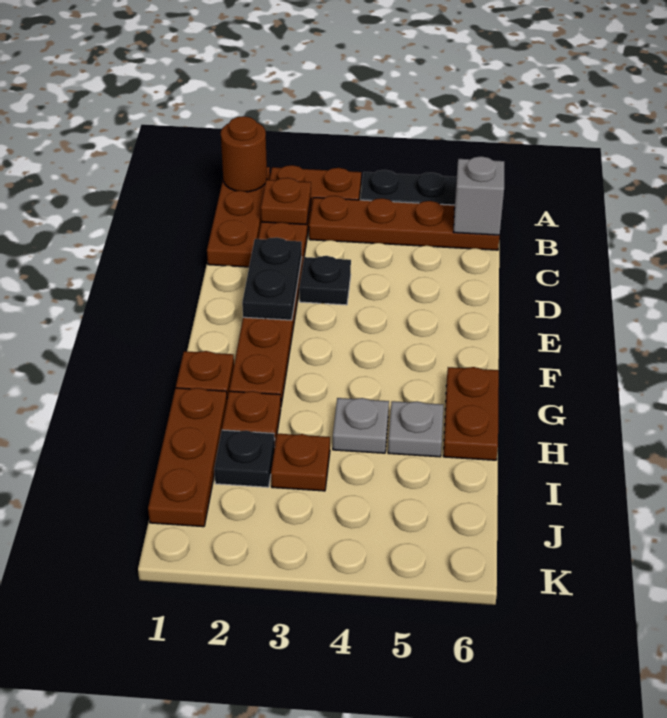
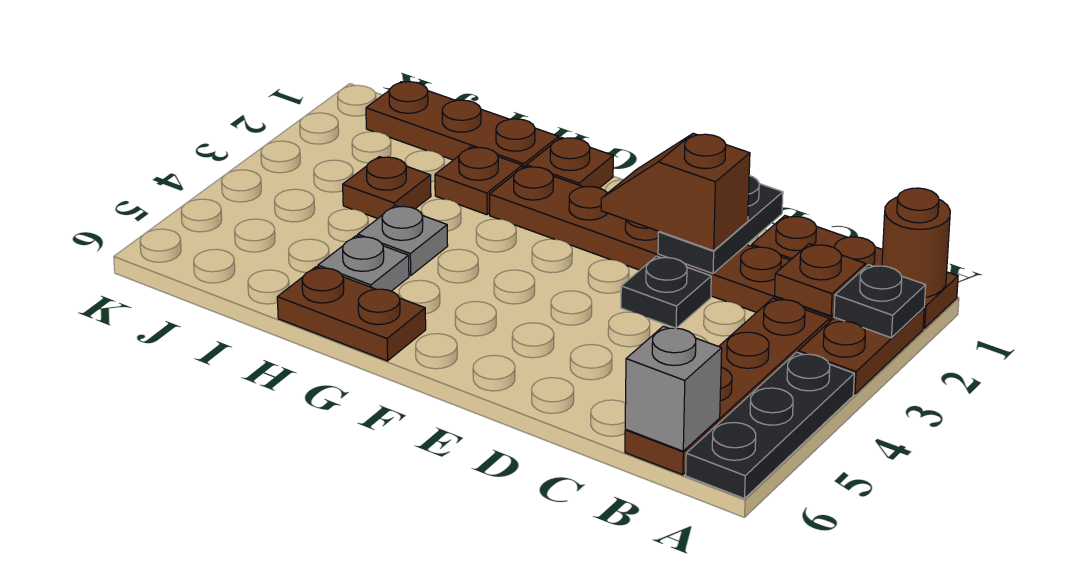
black plate D2:E2 level 2 -> black plate D1:D2 level 2
none -> brown slope D2:E2 level 3 top D
black plate I2 level 1 -> black plate A2 level 2

